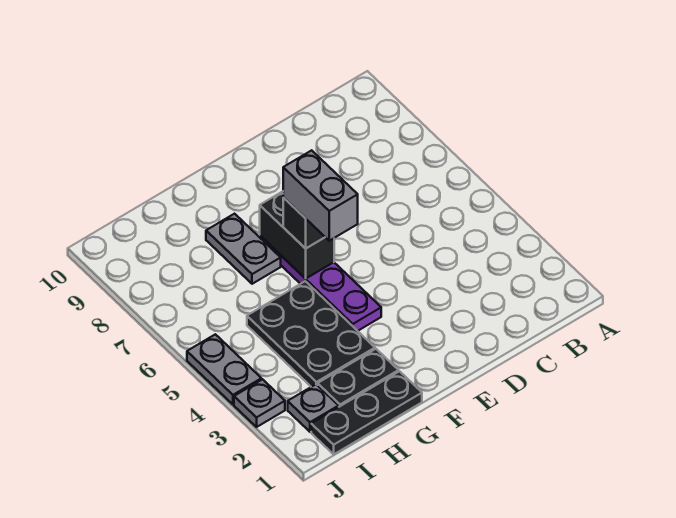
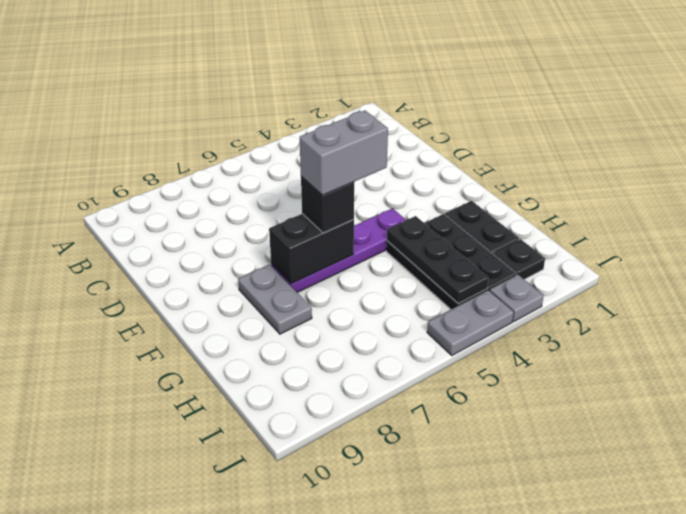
black plate G1:I1 level 1 -> black plate G4:I4 level 2
black plate G3:H5 level 1 -> black plate G3:I4 level 1
grey plate G7:G8 level 1 -> grey plate F8:G8 level 1
grey plate I2 level 1 -> black plate I2 level 1

